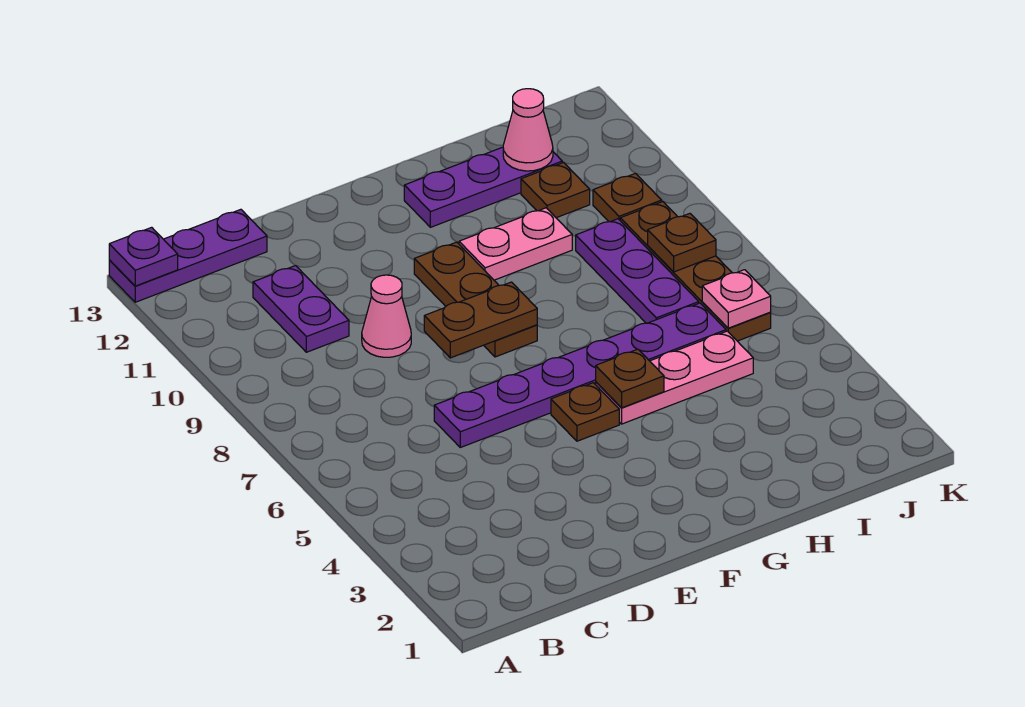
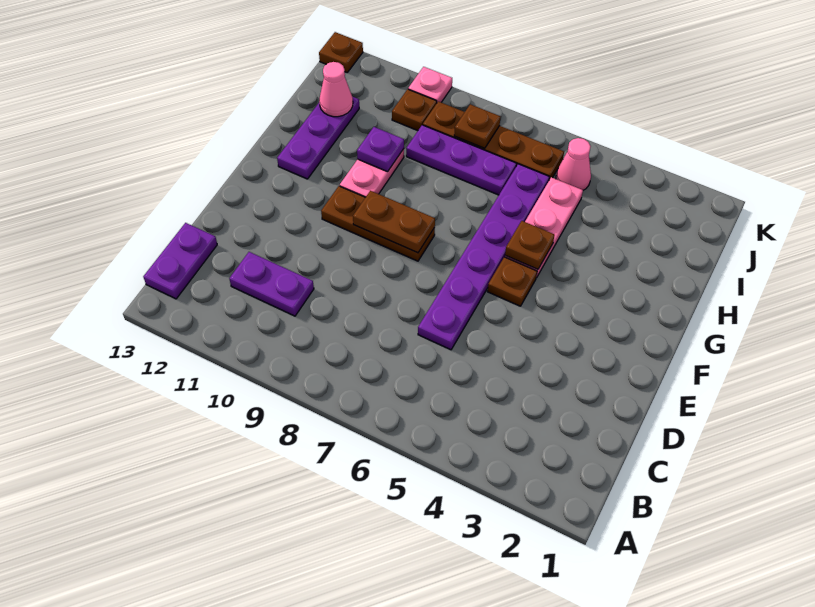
purple plate A13:C13 level 1 -> purple plate B13:C13 level 1
purple plate A13 level 2 -> purple plate H10 level 2
pink cone D9 level 1 -> pink cone J5 level 1
brown plate E8:F8 level 2 -> brown plate F8:F9 level 2
brown plate I11 level 1 -> brown plate K13 level 1
pink plate J6 level 2 -> pink plate K10 level 1

